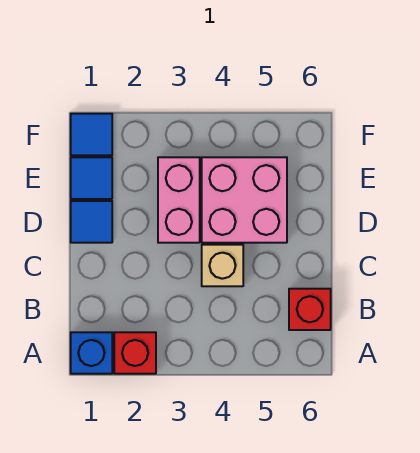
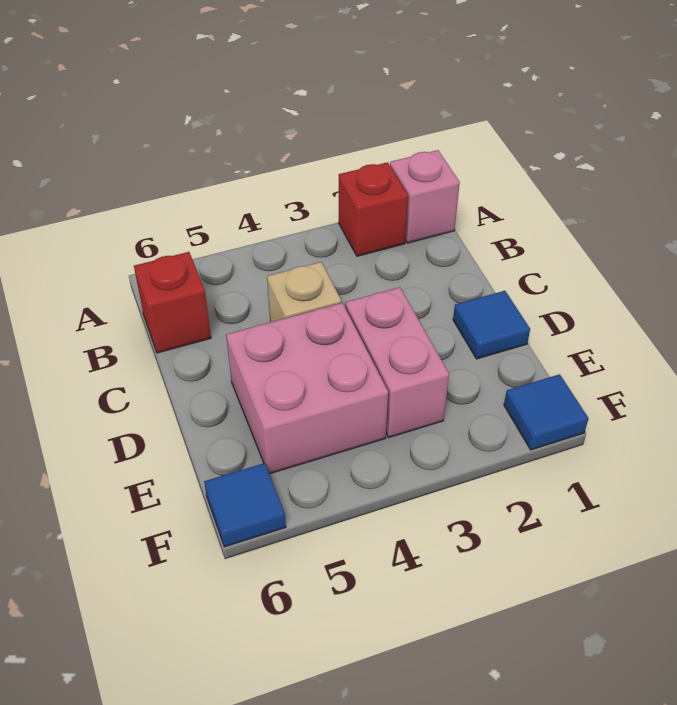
blue brick A1 level 1 -> pink brick A1 level 1
blue tile E1 level 1 -> blue tile F6 level 1

